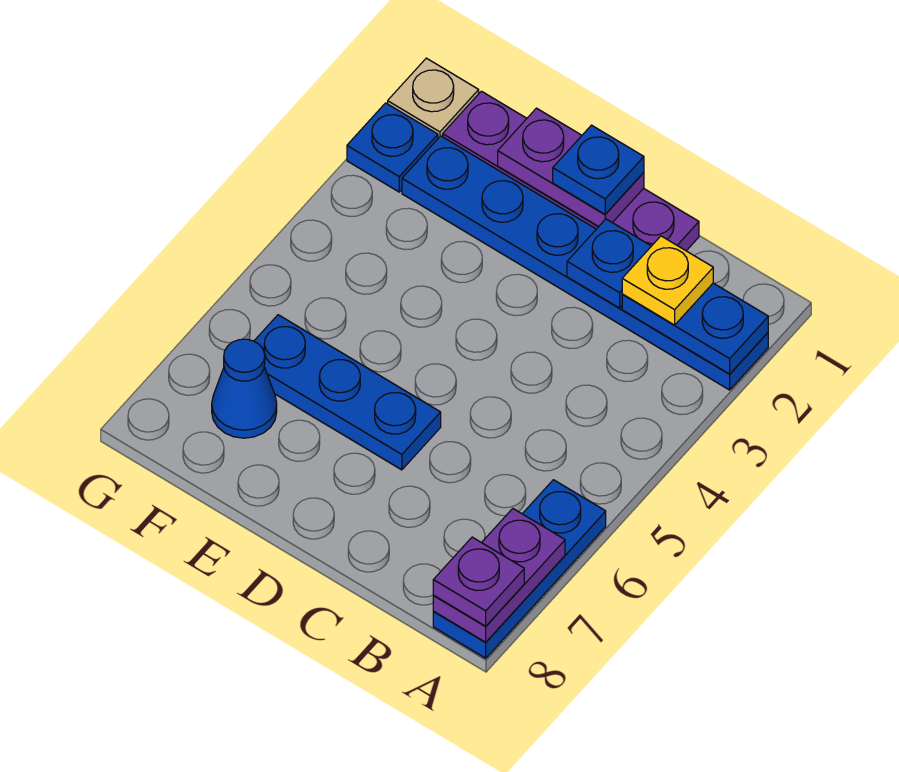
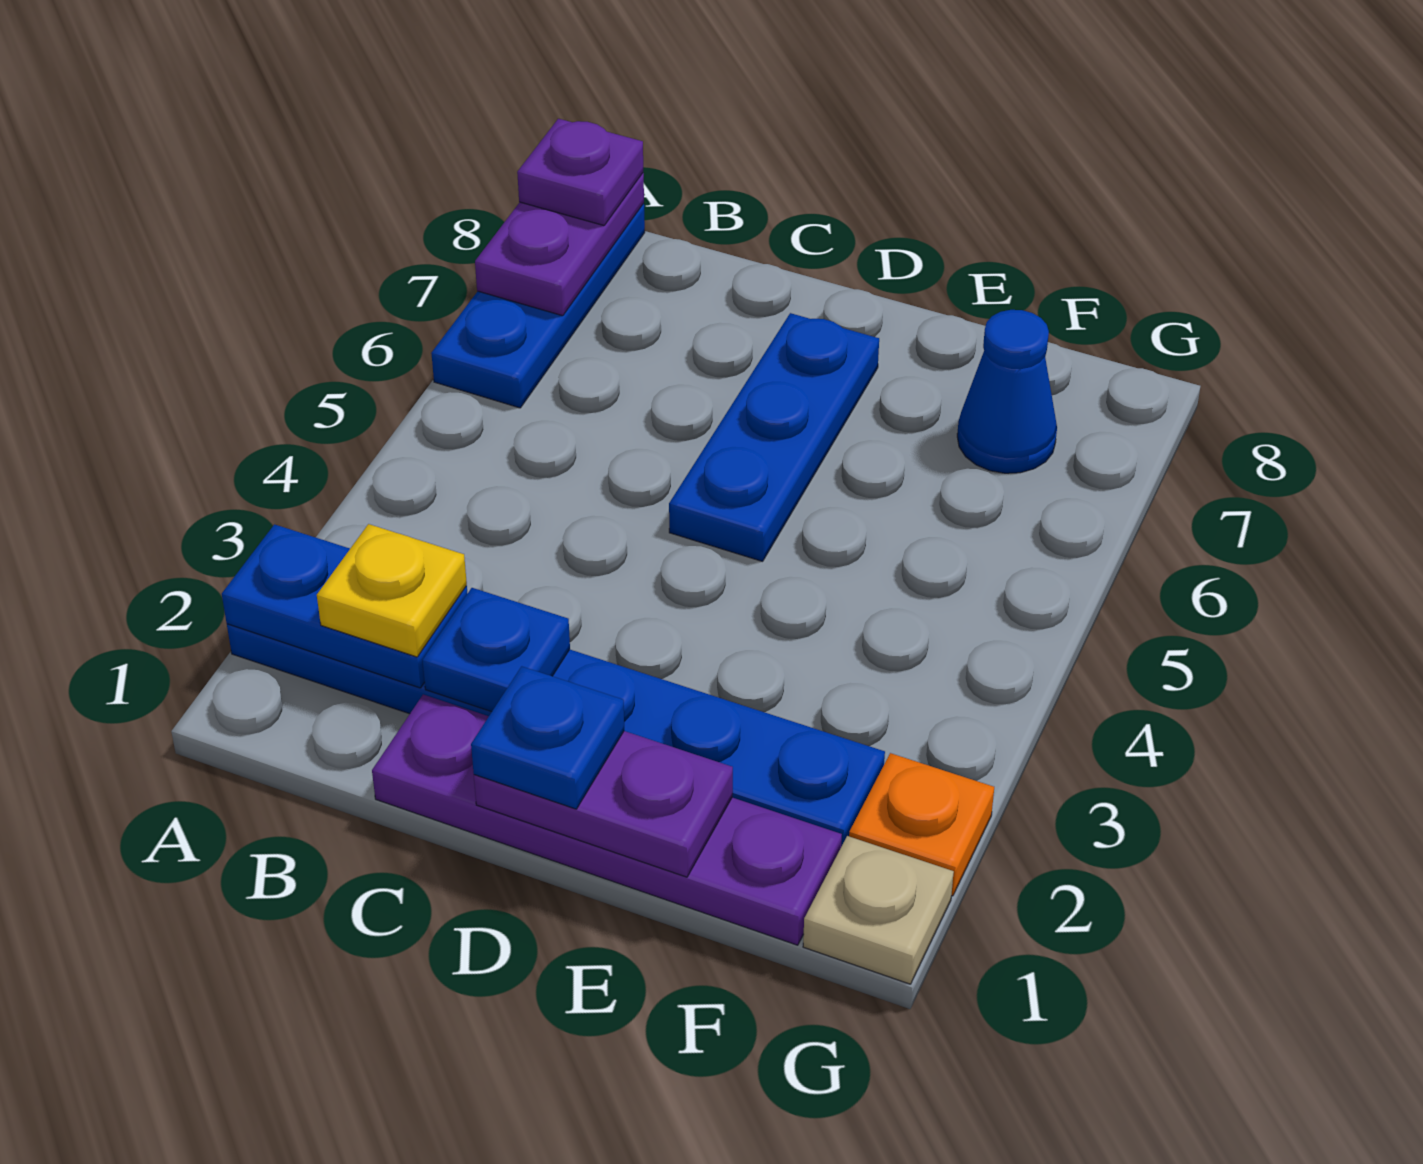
blue plate D6:F6 level 1 -> blue plate D5:D7 level 1
blue plate G2 level 1 -> orange plate G2 level 1

